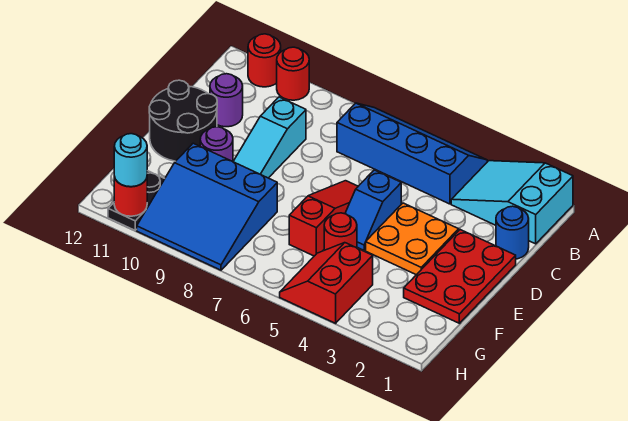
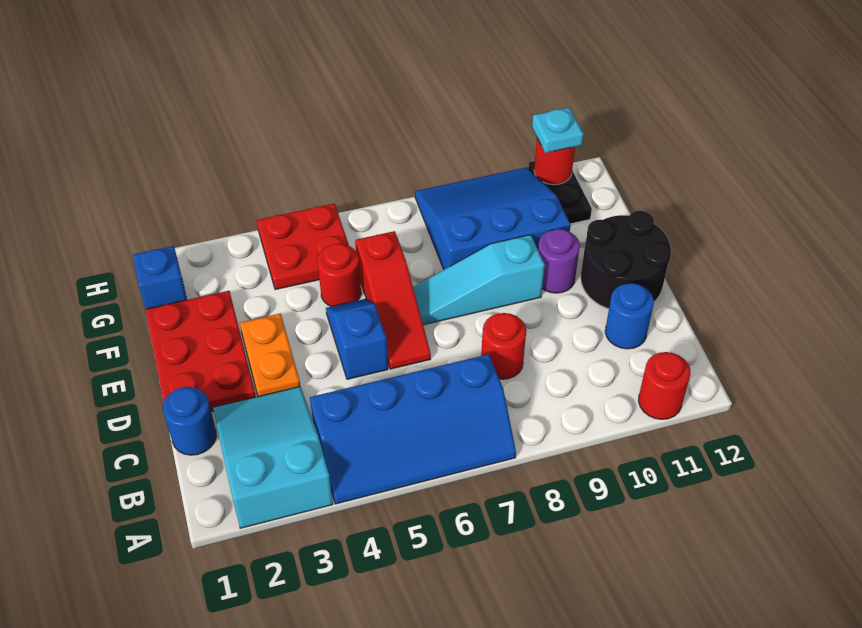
cyan slope A1:B3 level 1 top 1 -> cyan slope A2:C3 level 1 top A
red round brick A10 level 1 -> red round brick C8 level 1
cyan slope C9:E9 level 1 top C -> cyan slope E7:E9 level 1 top 9
purple round brick C11 level 1 -> blue round brick C11 level 1
orange plate D3:E4 level 1 -> orange plate D3:E3 level 1
none -> blue brick G1 level 1
red slope G4:H5 level 1 top 4 -> red plate G4:H5 level 1
cyan round brick H11 level 3 -> cyan plate H11 level 3

